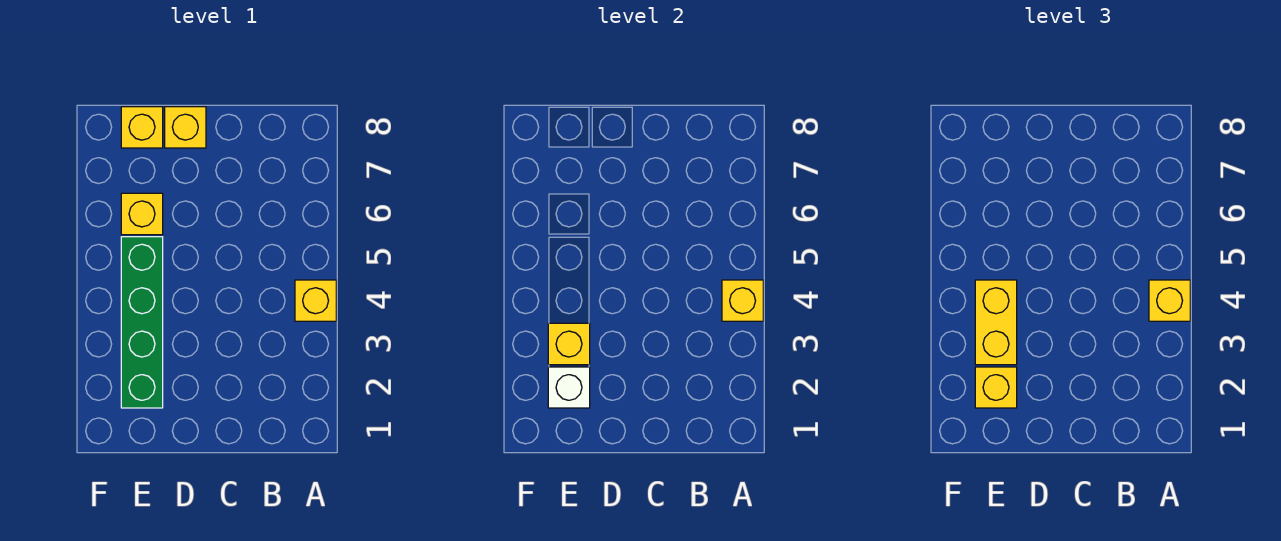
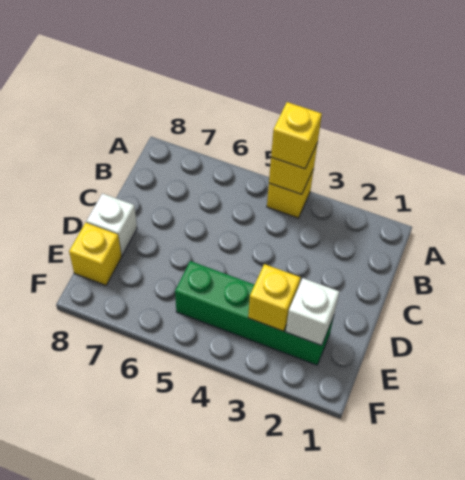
yellow brick D8 level 1 -> white brick D8 level 1
yellow brick E2 level 3 -> none
yellow brick E3:E4 level 3 -> none
yellow brick E6 level 1 -> none

